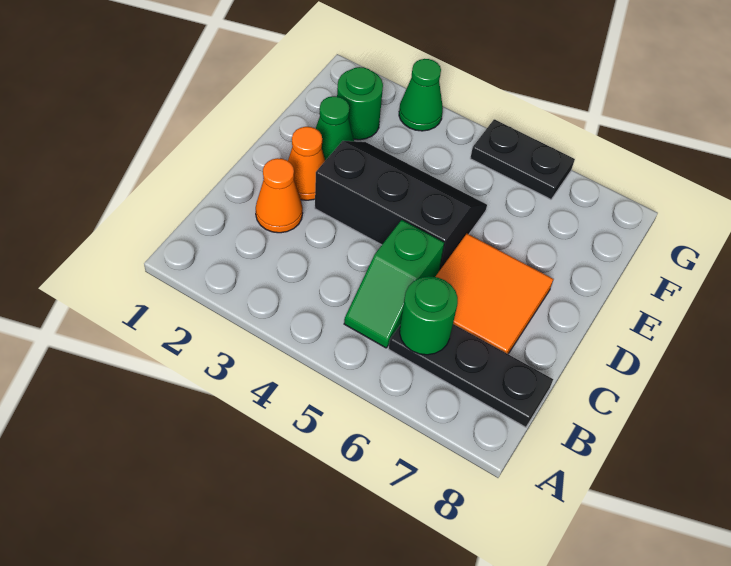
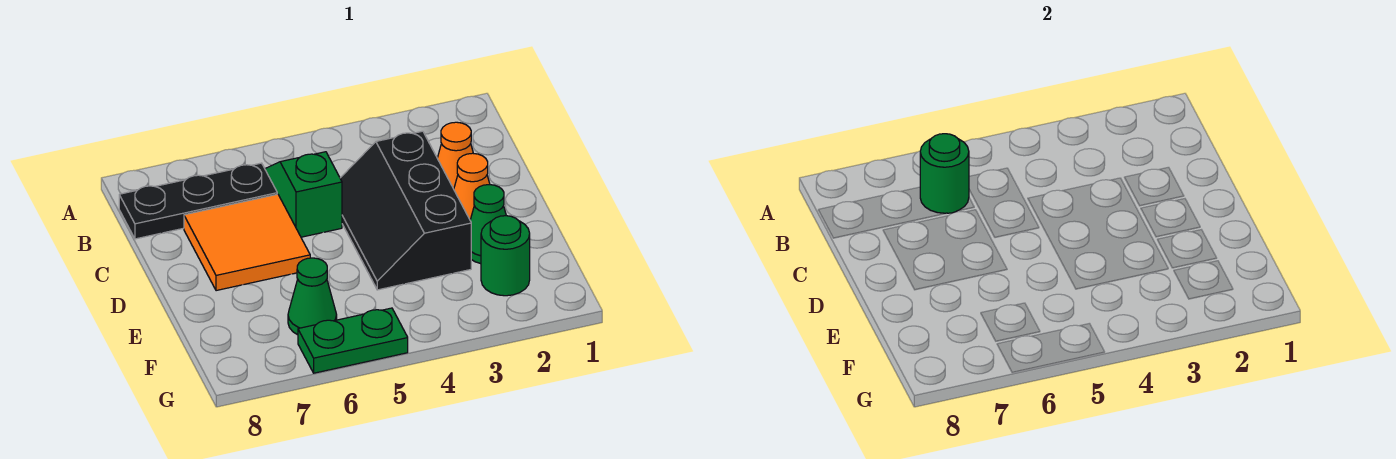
black slope D3:E5 level 1 top D -> black slope C3:E4 level 1 top 3
green cone G3 level 1 -> green cone F6 level 1
black plate G5:G6 level 1 -> green plate G5:G6 level 1

